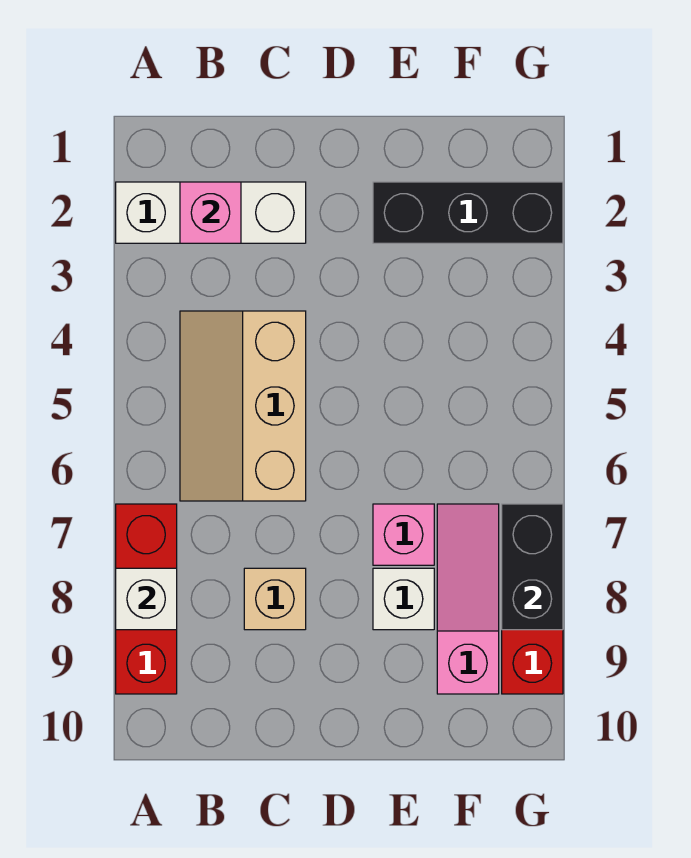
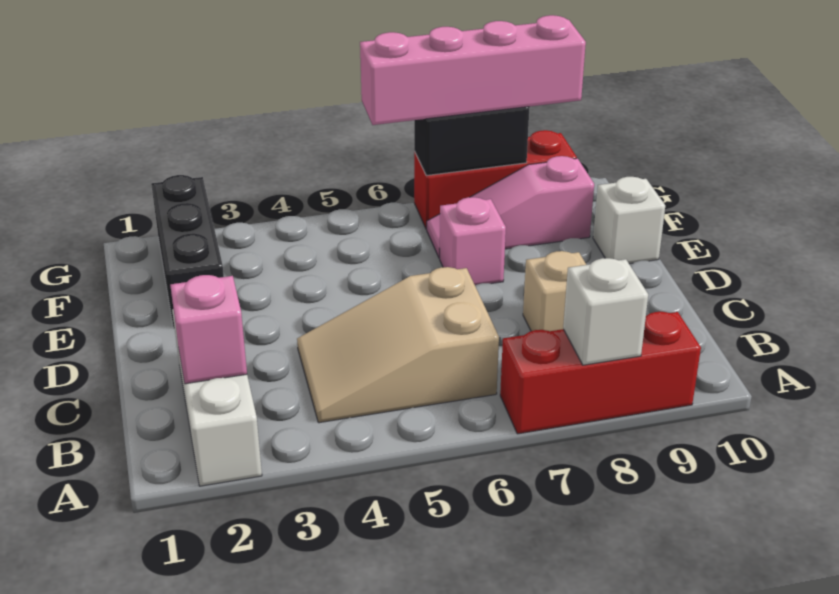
tan slope B4:C6 level 1 top C -> tan slope B4:C6 level 1 top 6
white brick E8 level 1 -> white brick E10 level 1
none -> pink brick G6:G9 level 3

